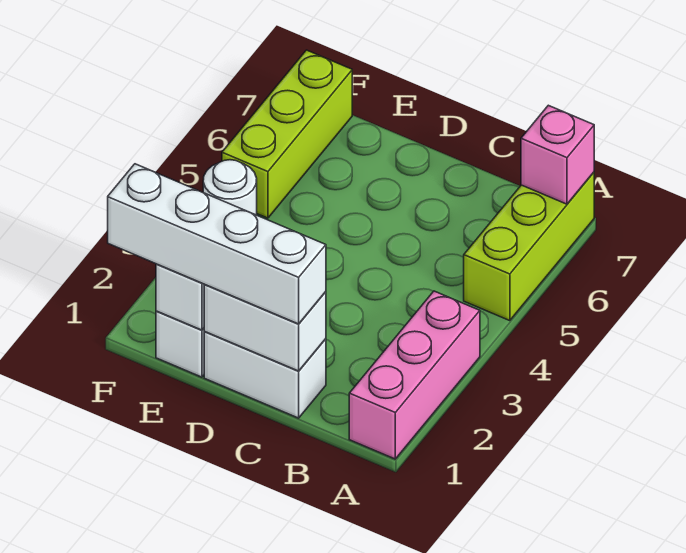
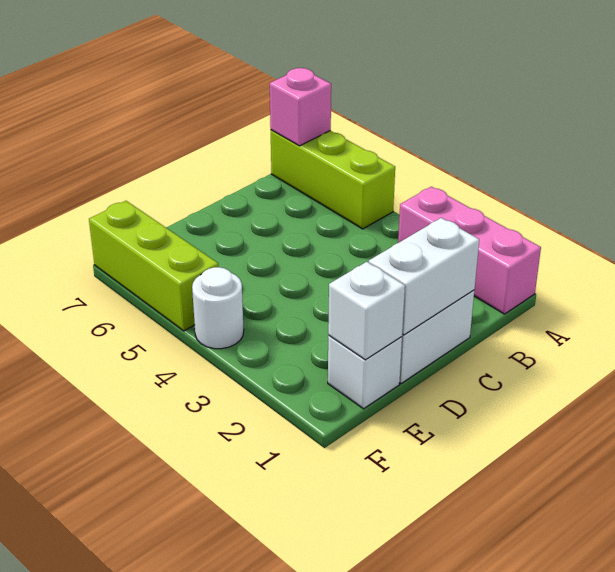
white brick C1:F1 level 3 -> none

